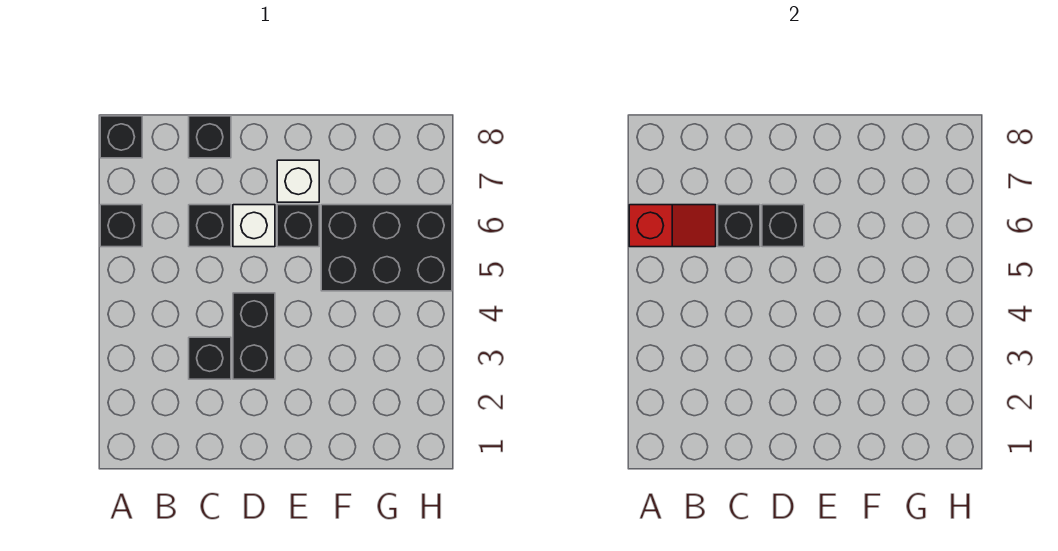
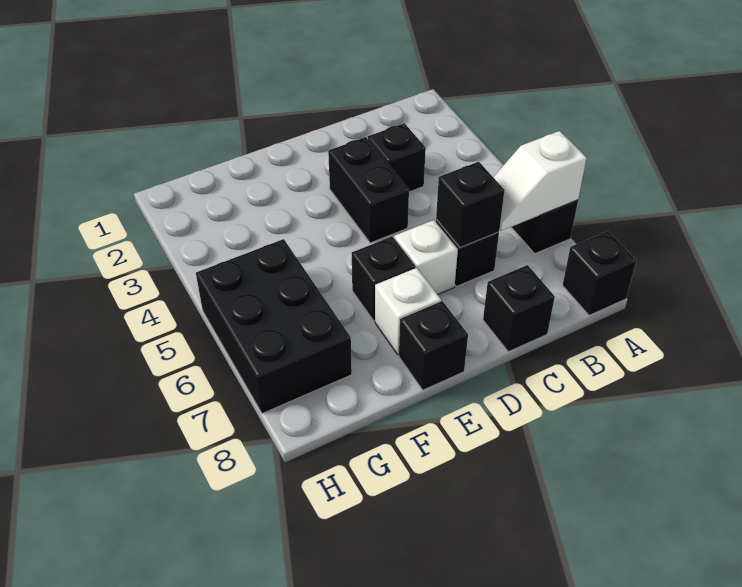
red slope A6:B6 level 2 top A -> white slope A6:B6 level 2 top A
black brick D6 level 2 -> black brick E8 level 1
black brick F5:H6 level 1 -> black brick G5:H7 level 1

